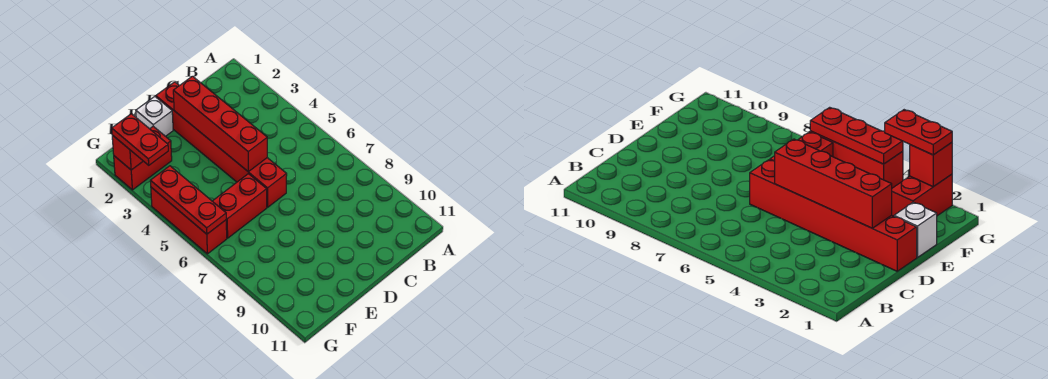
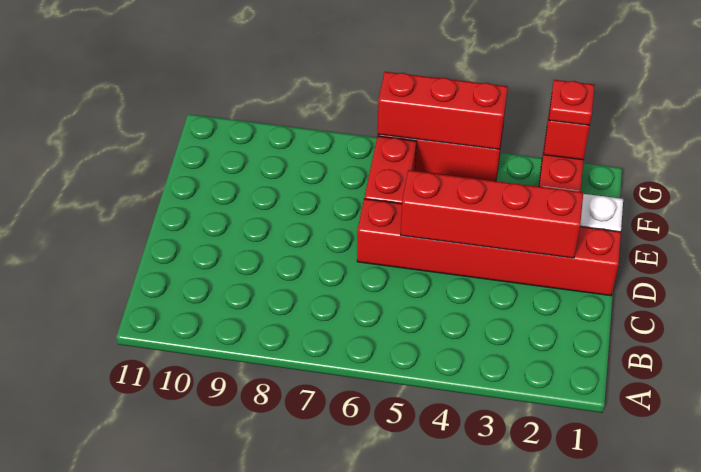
red plate G2:G3 level 3 -> red plate G2 level 3
red plate G4:G6 level 2 -> red brick G4:G6 level 2

